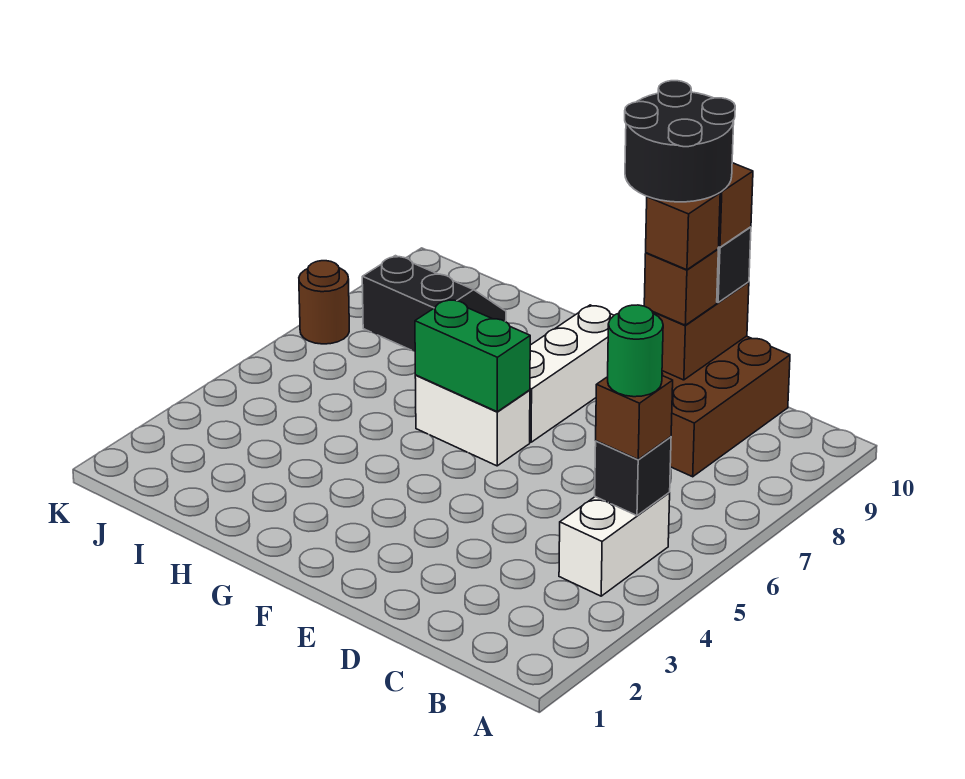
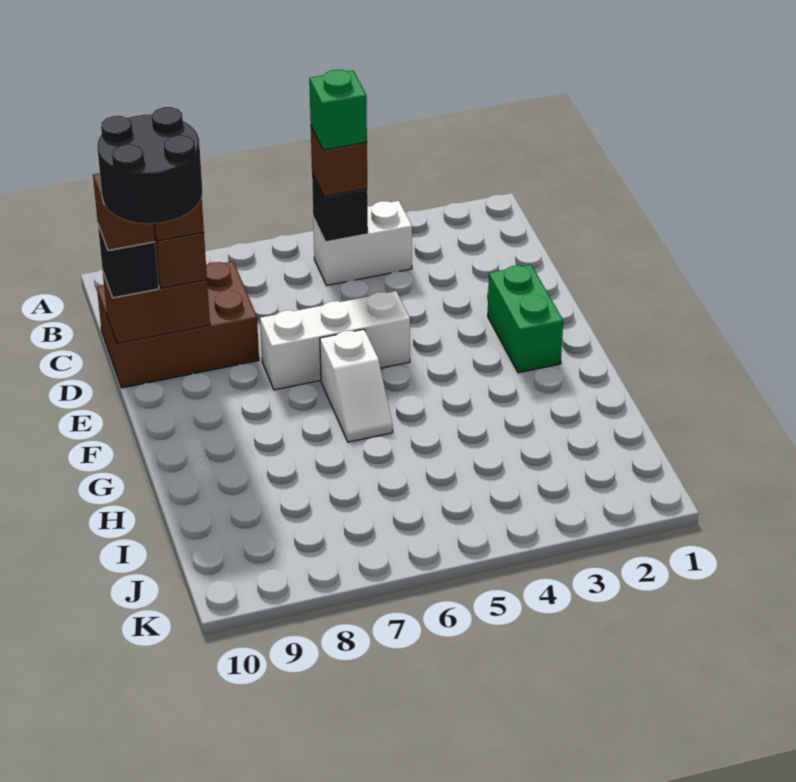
green round brick B5 level 4 -> green brick B5 level 4
white brick F6:G6 level 1 -> white slope F6:G6 level 1 top F
green brick F6:G6 level 2 -> green brick E2:F2 level 1
white brick F7:F9 level 1 -> white brick E5:E7 level 1
black slope I8:J9 level 1 top 8 -> none
brown round brick K7 level 1 -> none

